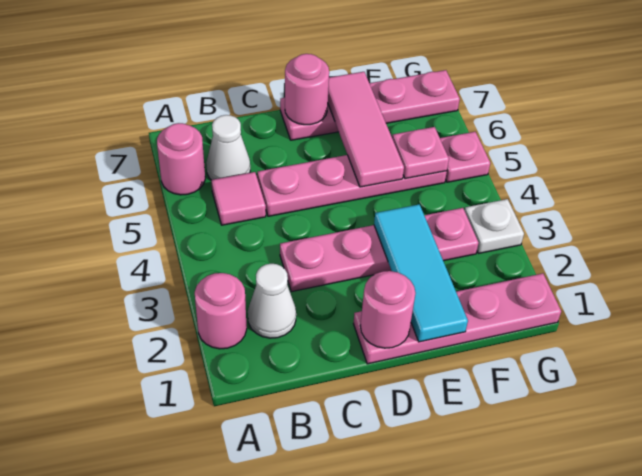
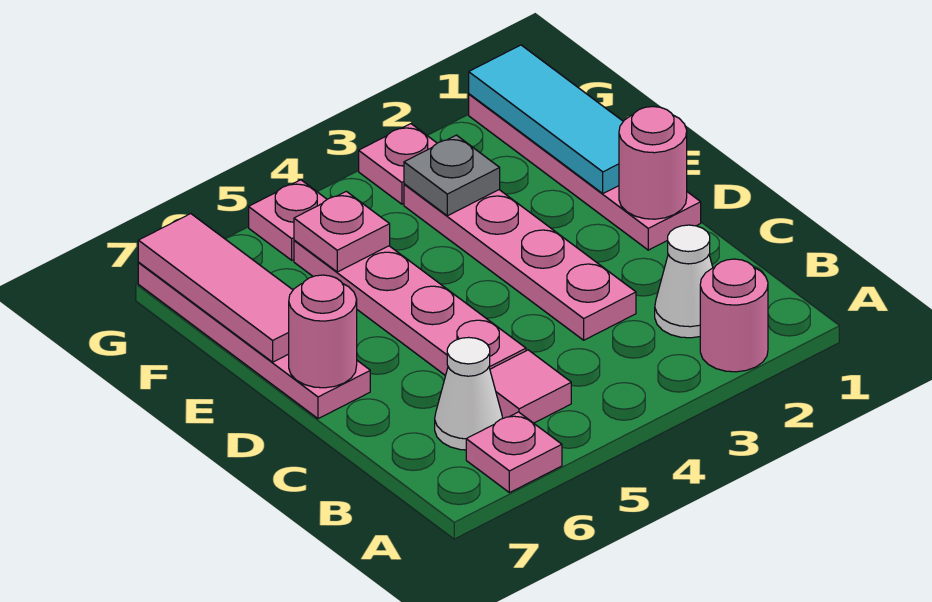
pink round brick A6 level 1 -> pink plate A6 level 1
cyan tile E1:E3 level 2 -> cyan tile E1:G1 level 2
pink tile E5:E7 level 2 -> pink tile E7:G7 level 2
none -> grey plate F3 level 2
white plate G3 level 1 -> pink plate G3 level 1

